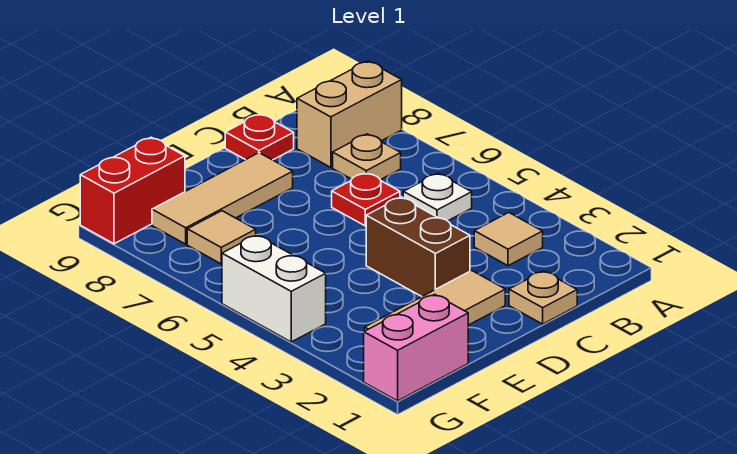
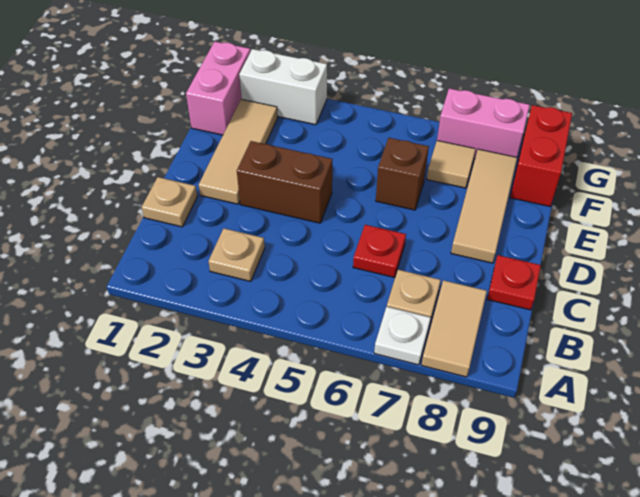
tan brick A8:B8 level 1 -> tan tile A8:B8 level 1
tan tile B3 level 1 -> tan plate B3 level 1
white plate B5 level 1 -> white plate A7 level 1
none -> brown brick E6 level 1
white brick G4:G5 level 1 -> white brick G2:G3 level 1
none -> pink brick G7:G8 level 1

